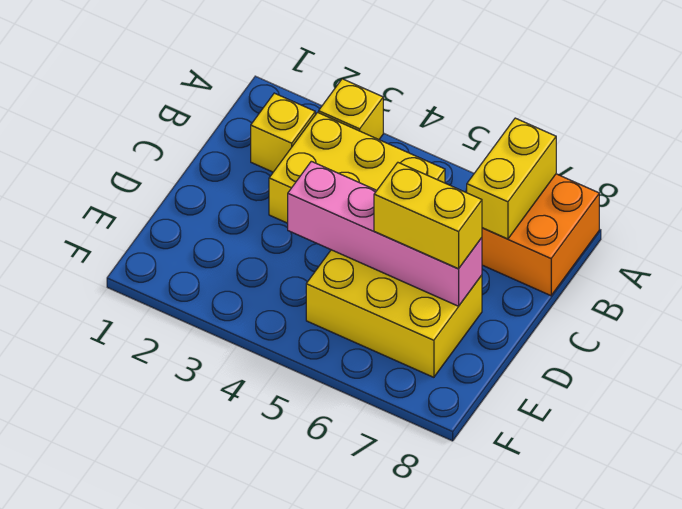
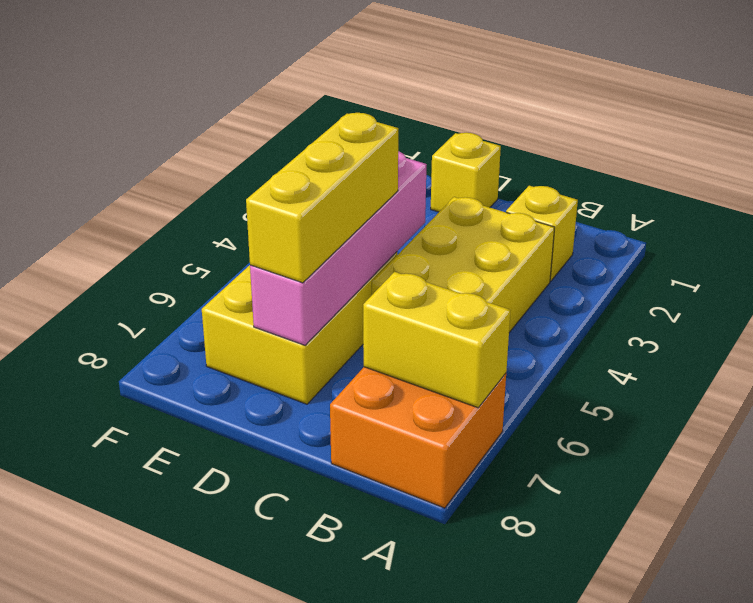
yellow brick A3 level 1 -> yellow brick D1 level 1
yellow brick D6:D7 level 3 -> yellow brick D5:D7 level 3

